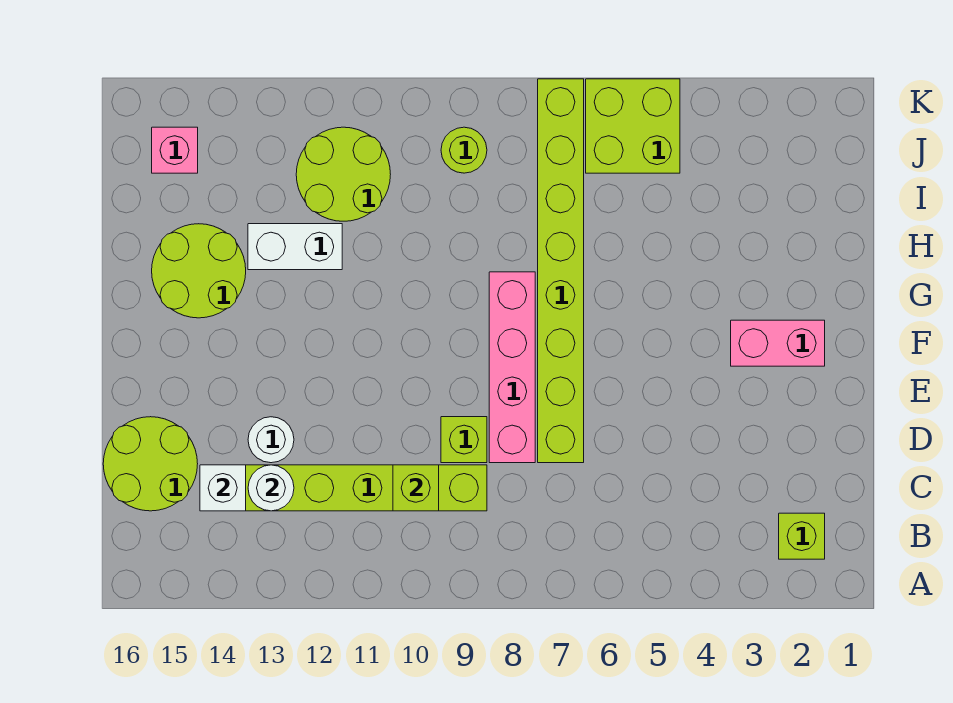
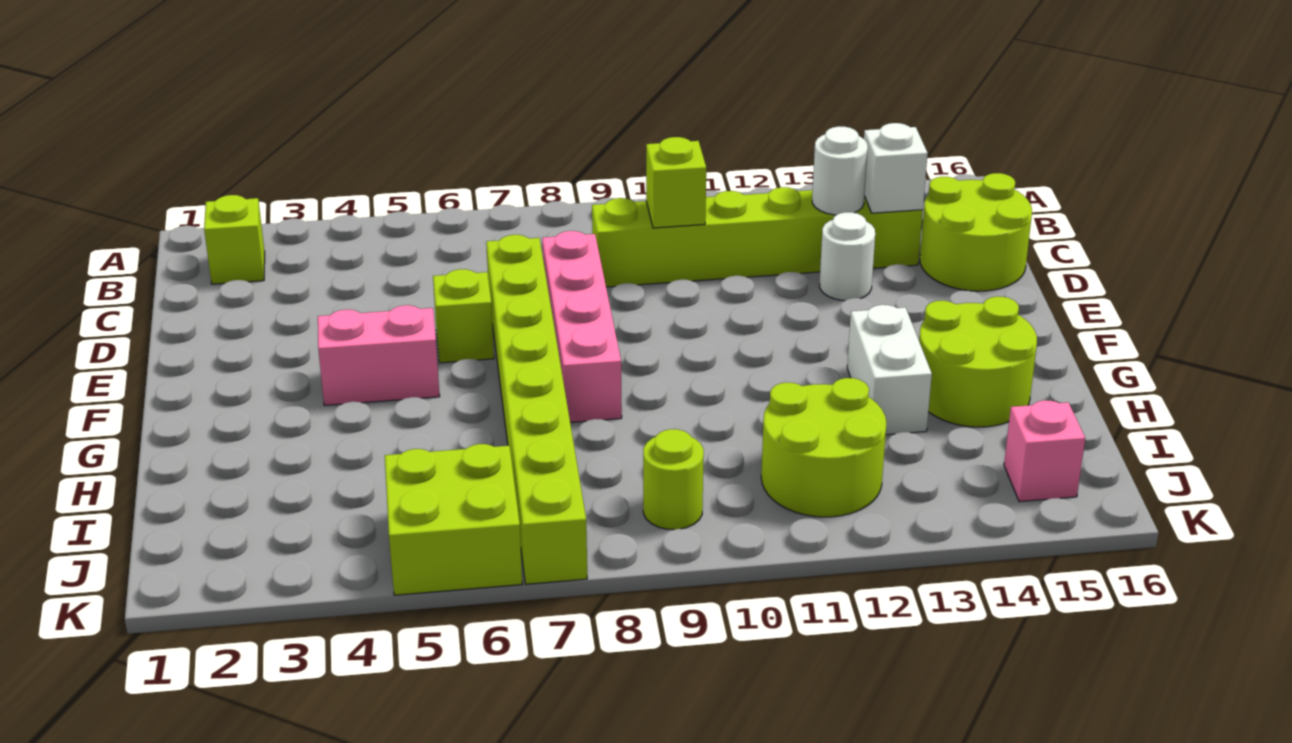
lime brick D9 level 1 -> lime brick E6 level 1
pink brick F2:F3 level 1 -> pink brick F4:F5 level 1
white brick H12:H13 level 1 -> white brick G13:H13 level 1

